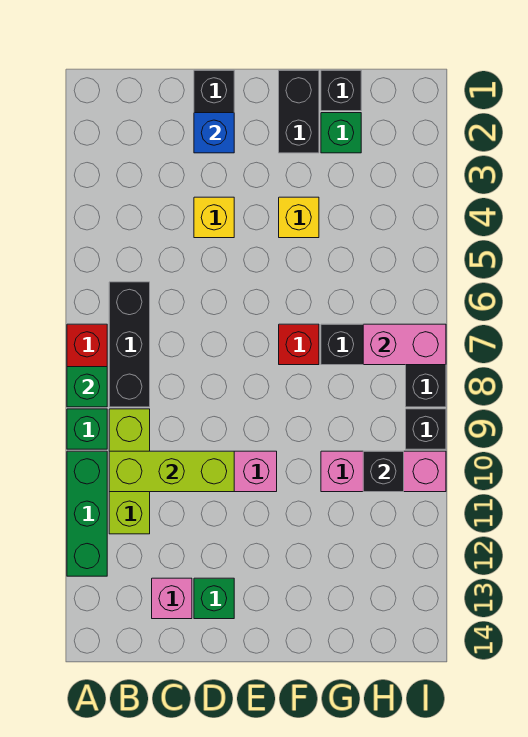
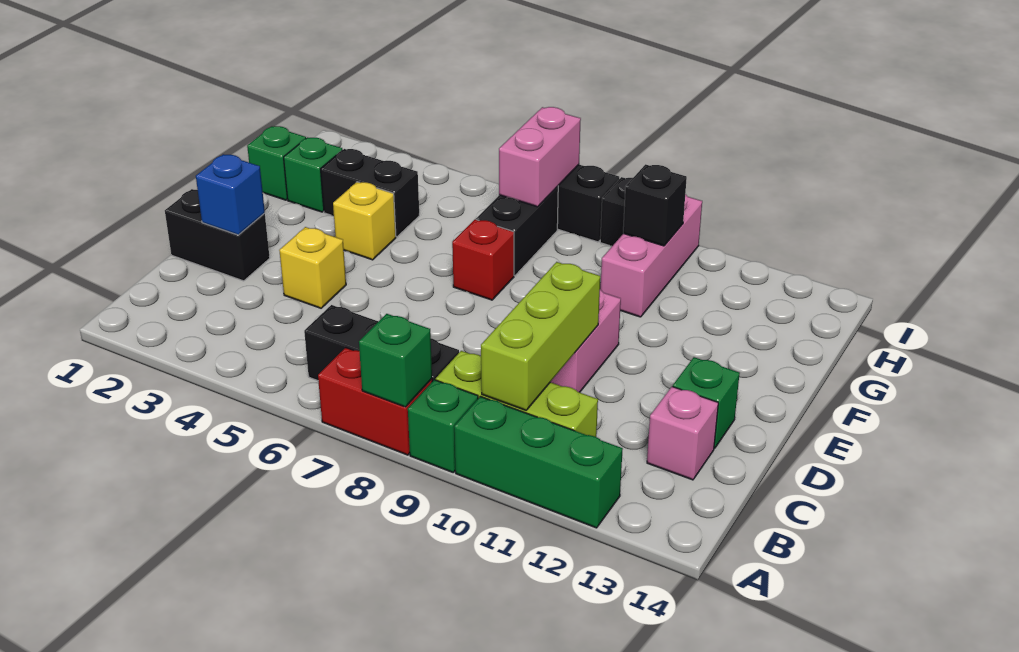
black brick F1:F2 level 1 -> black brick G3:G4 level 1
black brick G1 level 1 -> green brick G1 level 1

